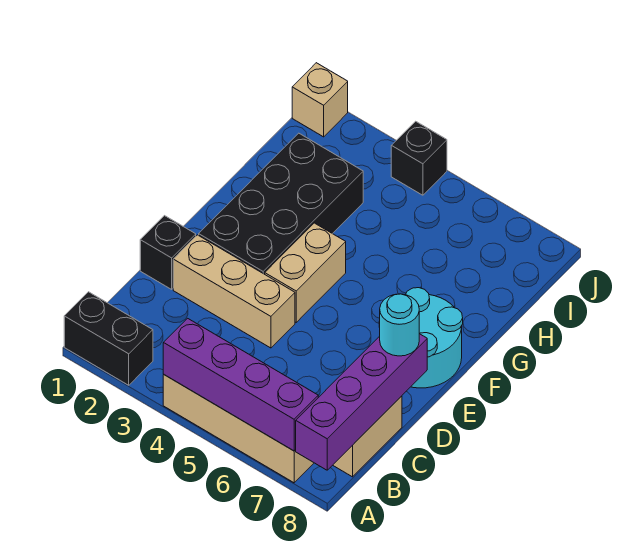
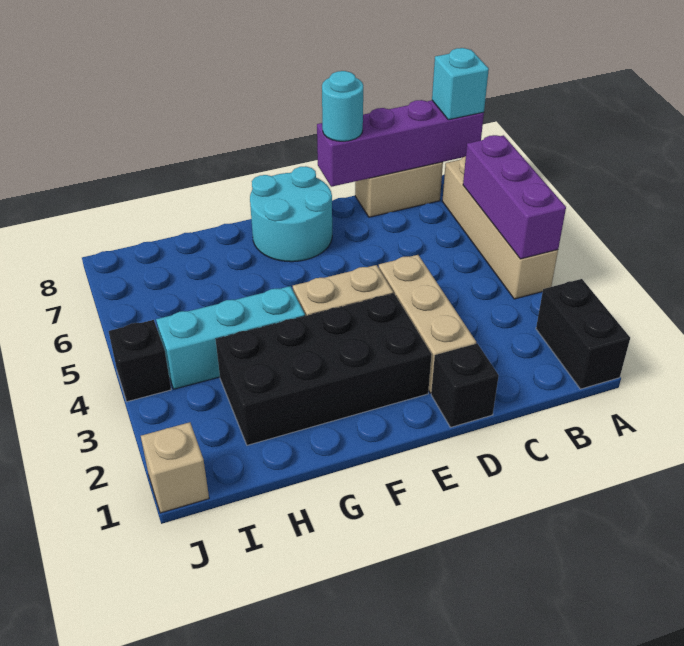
purple brick A4:A7 level 2 -> purple brick A4:A6 level 2
none -> cyan brick A8 level 3
none -> cyan brick G4:I4 level 1

